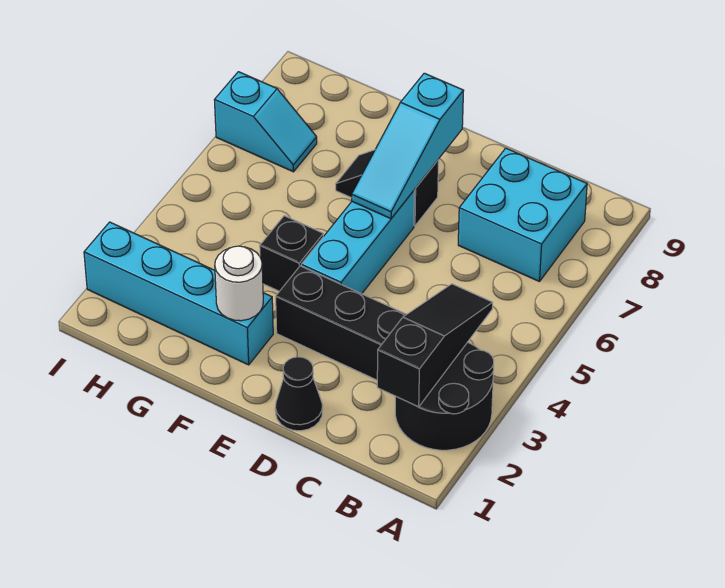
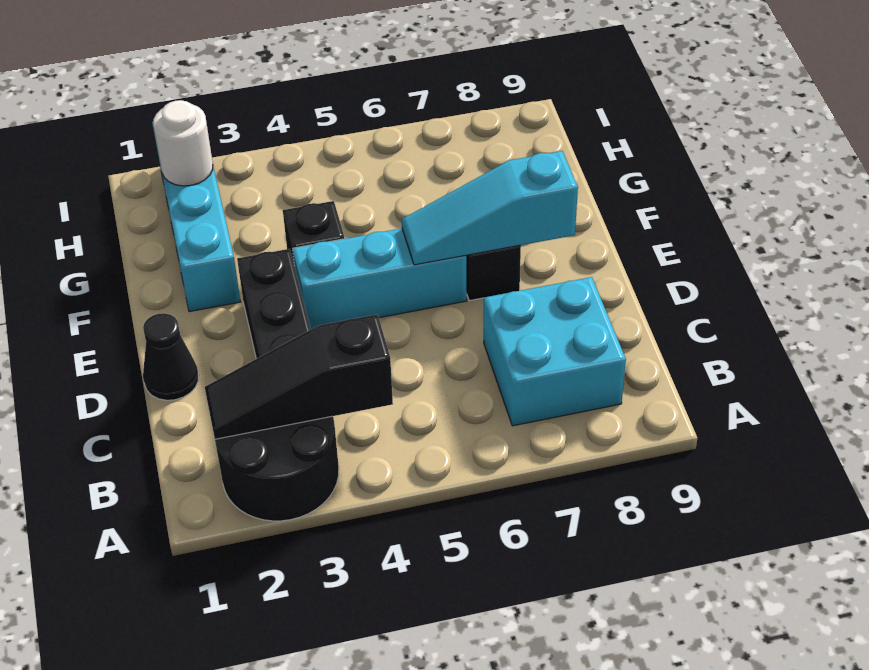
black slope B2:B4 level 2 top 2 -> black slope B2:B4 level 2 top 4
white round brick F2 level 2 -> white round brick H2 level 2
cyan slope H7:I7 level 1 top I -> none

